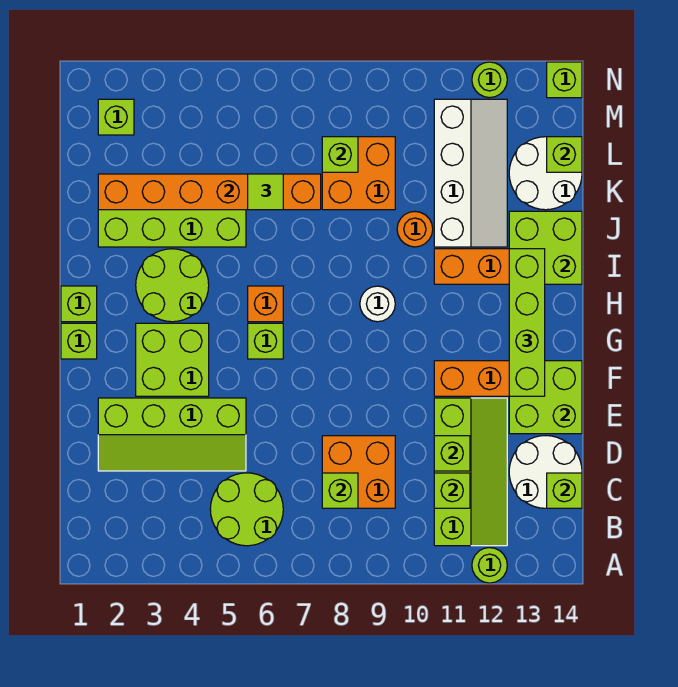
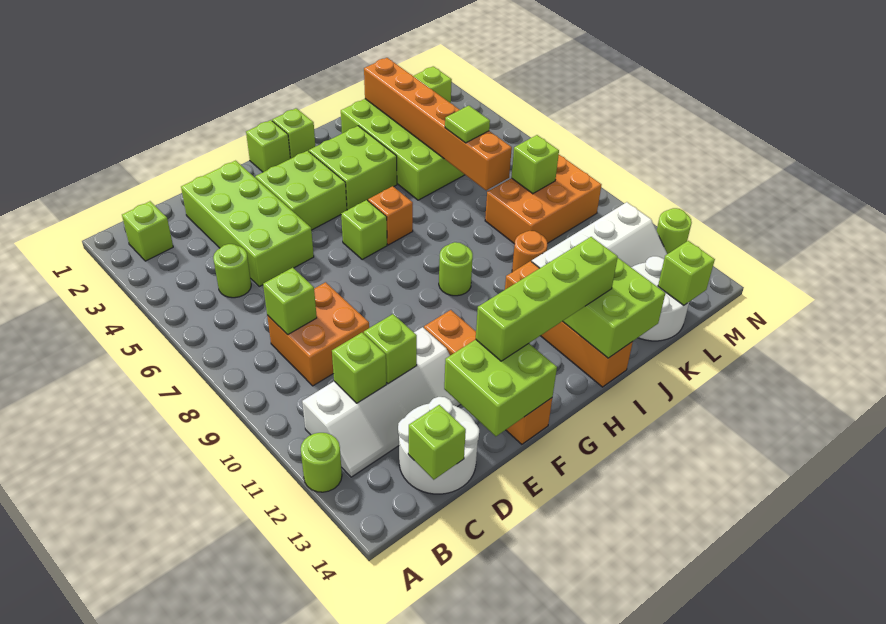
lime round brick B5:C6 level 1 -> lime round brick C5 level 1
lime slope B11:E12 level 1 top 11 -> white slope B11:E12 level 1 top 11
lime slope D2:E5 level 1 top E -> lime brick D2:E5 level 1
lime round brick H3:I4 level 1 -> lime brick H3:I4 level 1
white round brick H9 level 1 -> lime round brick H9 level 1
orange brick K8:L9 level 1 -> orange brick K8:M9 level 1
lime brick N14 level 1 -> lime brick B2 level 1

